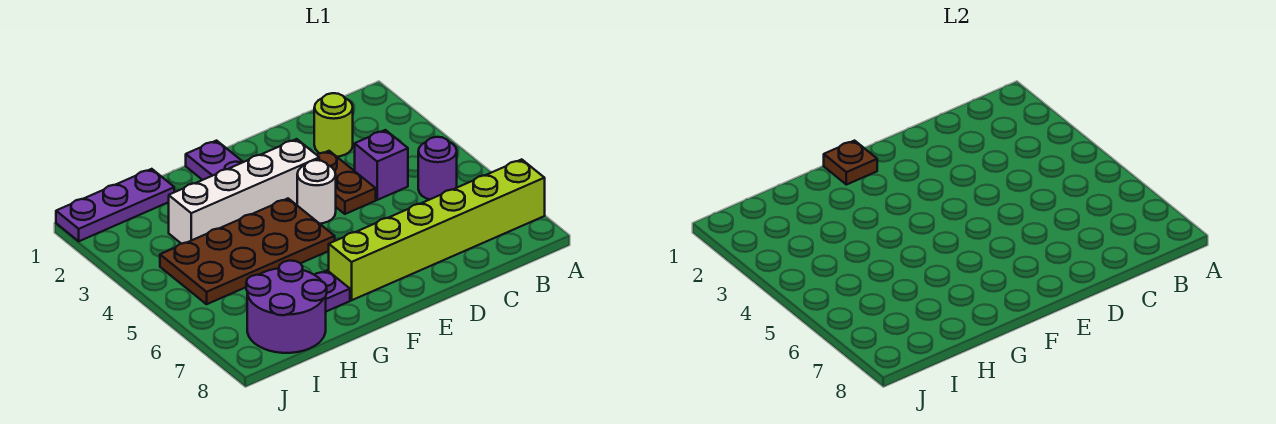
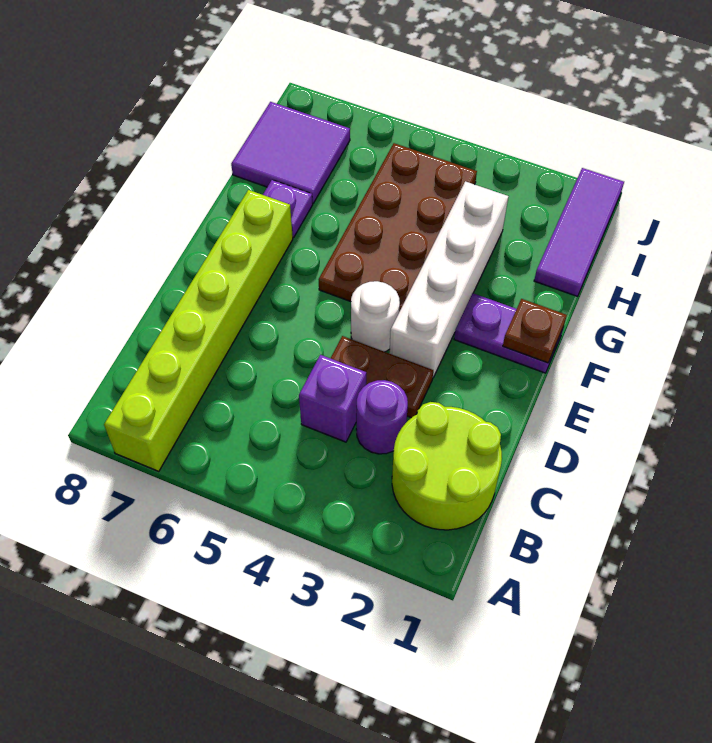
purple round brick B5 level 1 -> purple round brick C3 level 1
lime round brick C2 level 1 -> lime round brick B1:C2 level 1
purple plate H1:J1 level 1 -> purple tile H1:J1 level 1
purple round brick H7:I8 level 1 -> purple tile H7:I8 level 1

